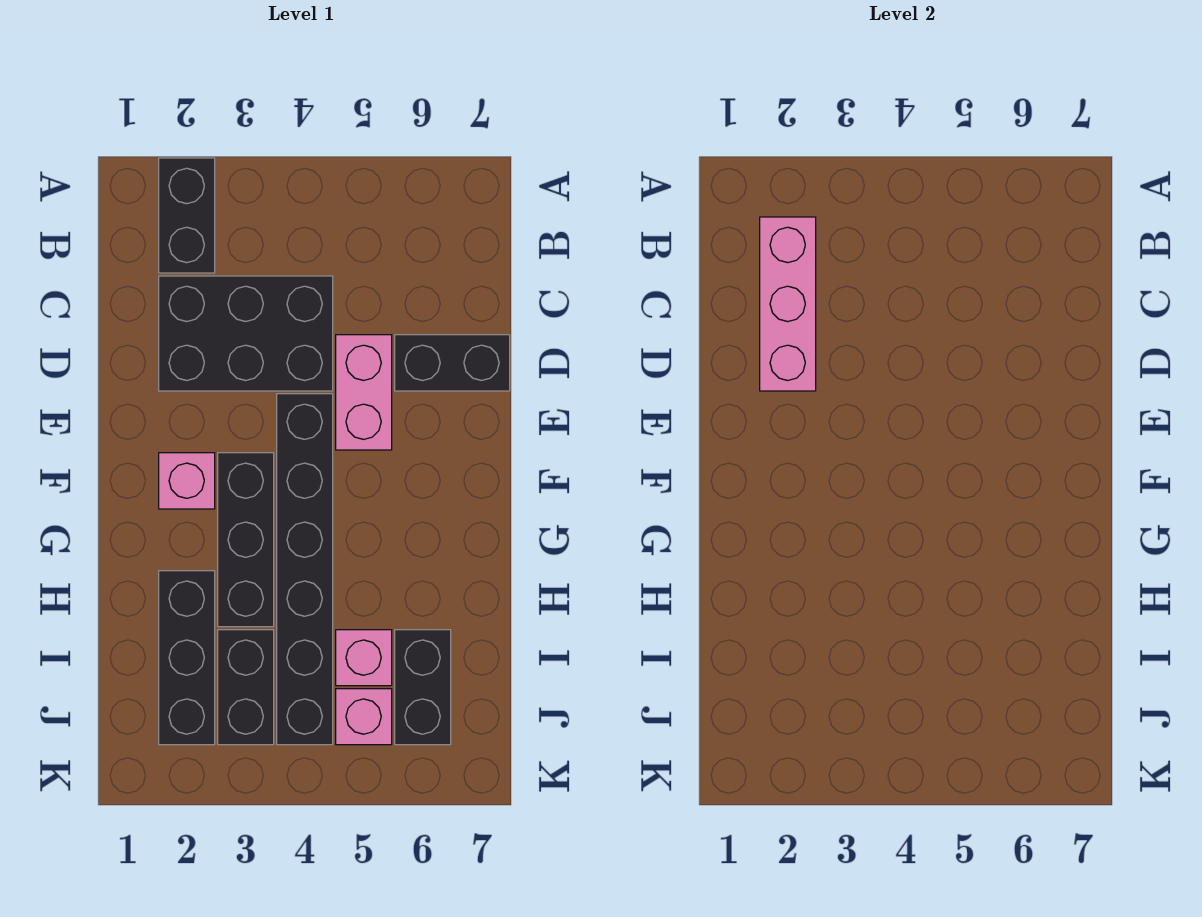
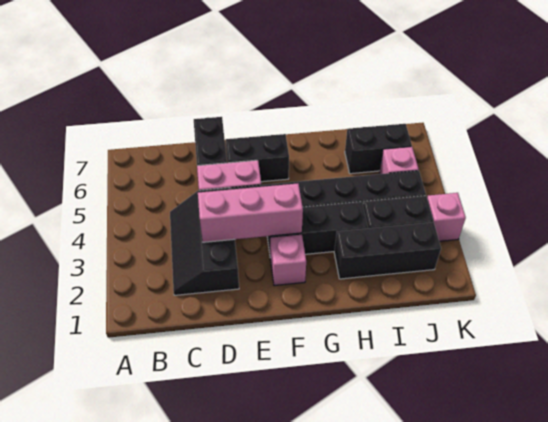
black brick A2:B2 level 1 -> black brick E6:F6 level 1
pink brick B2:D2 level 2 -> pink brick D3:F3 level 2
black brick C2:D4 level 1 -> black slope C2:D4 level 1 top D
pink brick I5 level 1 -> pink brick K3 level 1

